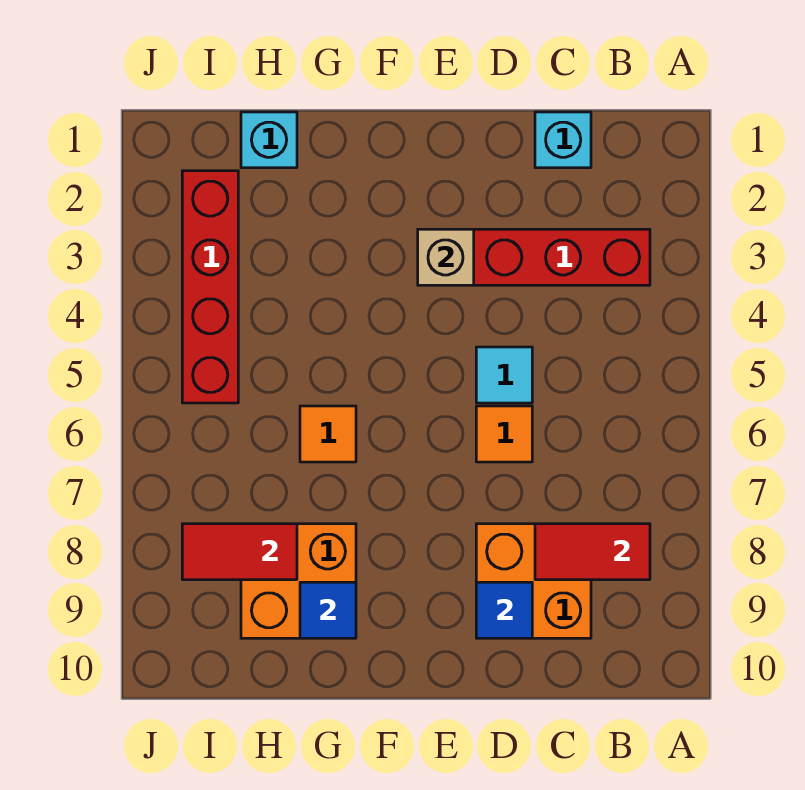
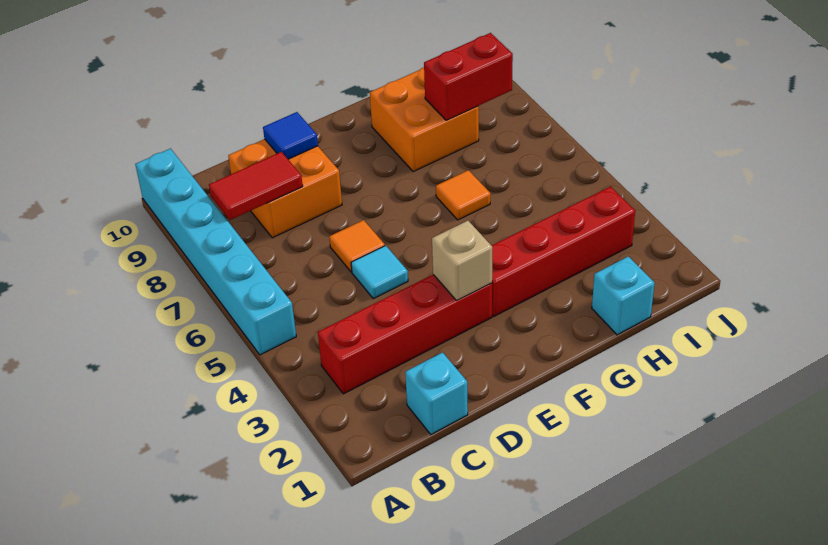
none -> cyan brick A5:A10 level 1
blue tile G9 level 2 -> none
red tile H8:I8 level 2 -> red brick H8:I8 level 2
red brick I2:I5 level 1 -> red brick F3:I3 level 1

